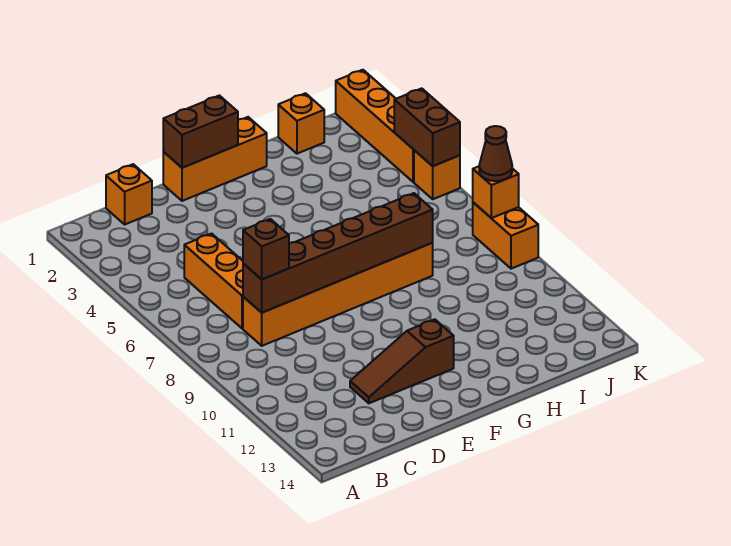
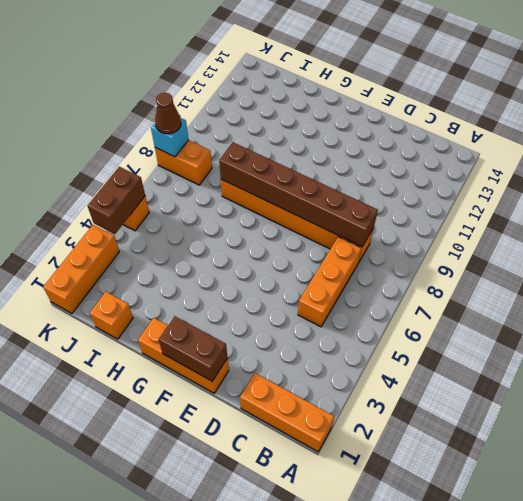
orange brick C1 level 1 -> orange brick A1:C1 level 1
brown brick C8 level 3 -> none
brown slope D12:F12 level 1 top F -> none
orange brick K1:K4 level 1 -> orange brick K1:K3 level 1
orange brick K8:K9 level 1 -> orange brick J8:K8 level 1
orange brick K8 level 2 -> cyan brick K8 level 2

